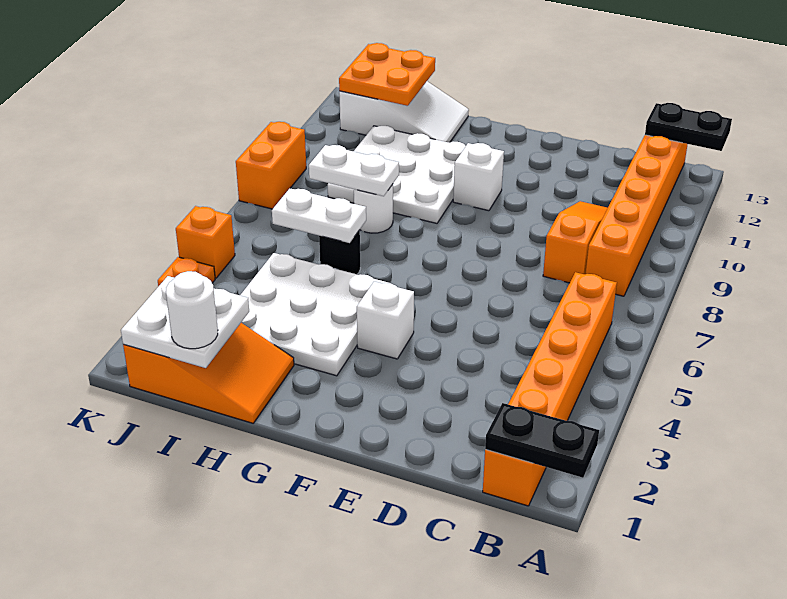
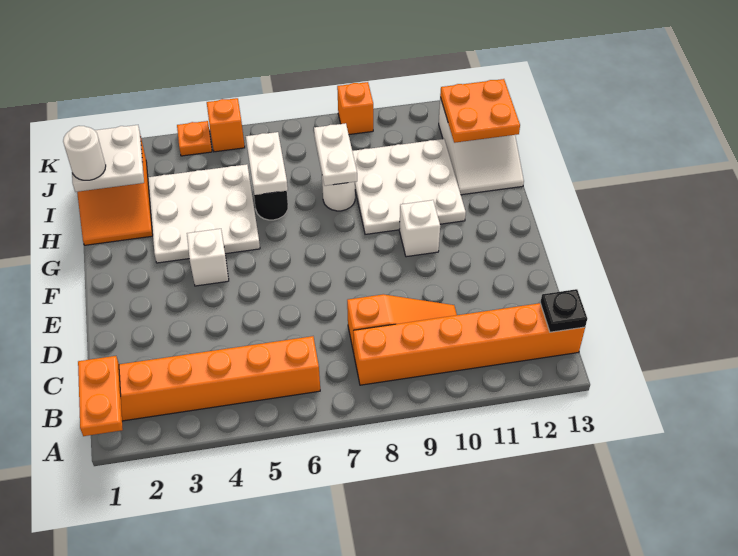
black plate A1:B1 level 2 -> orange plate A1:B1 level 2
black plate A13:B13 level 2 -> black plate B13 level 2
orange brick K8:K9 level 1 -> orange brick K9 level 1

